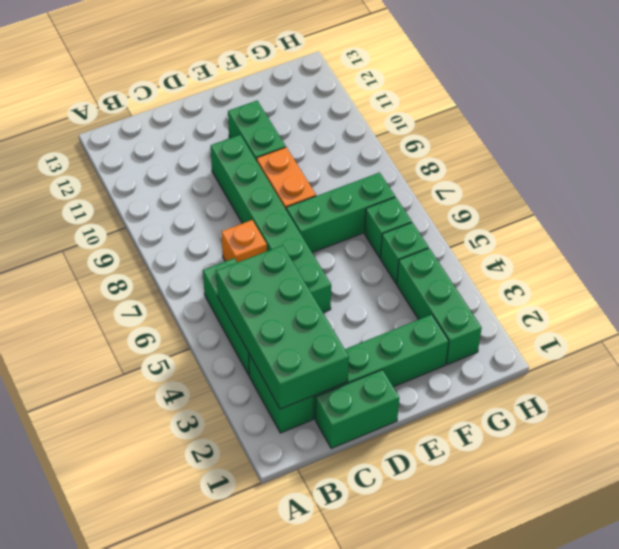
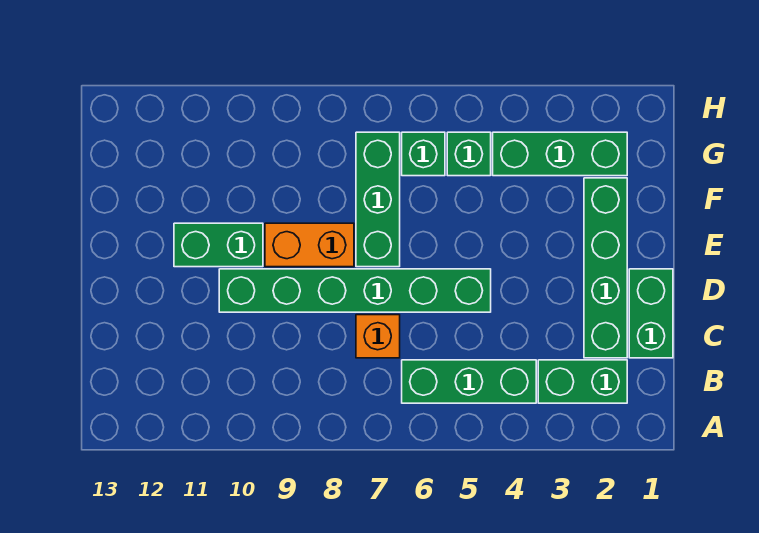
green brick B2:C5 level 2 -> none

